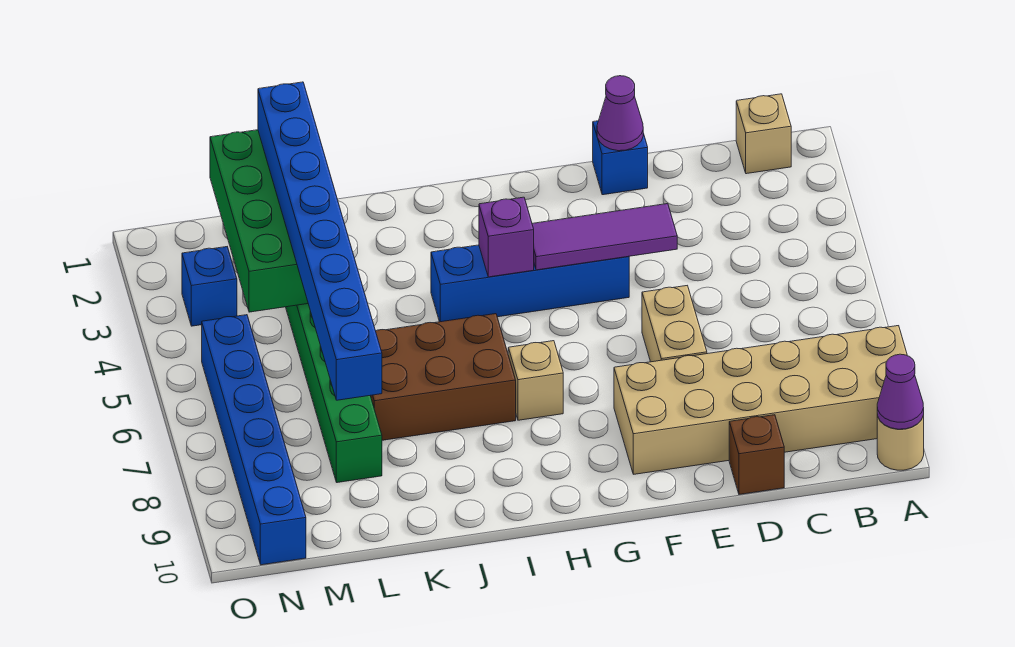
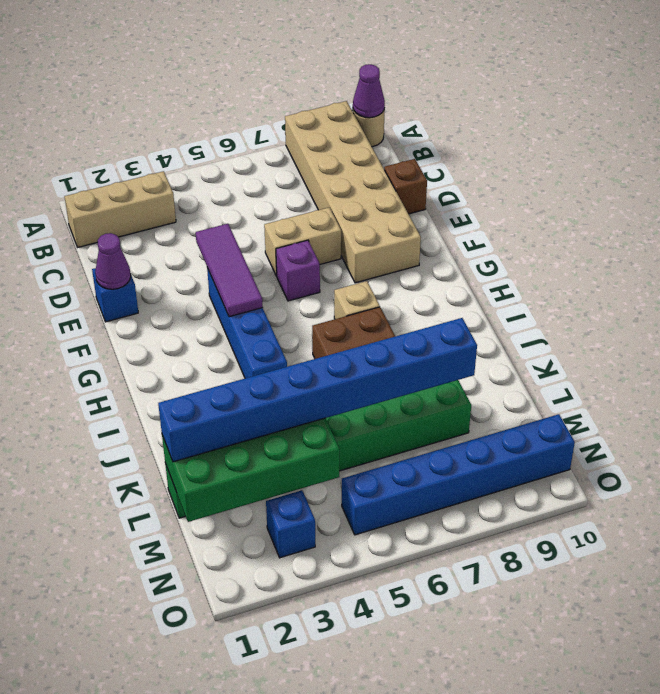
tan brick B1 level 1 -> tan brick B1:B3 level 1
purple brick H4 level 2 -> purple brick F6 level 1

